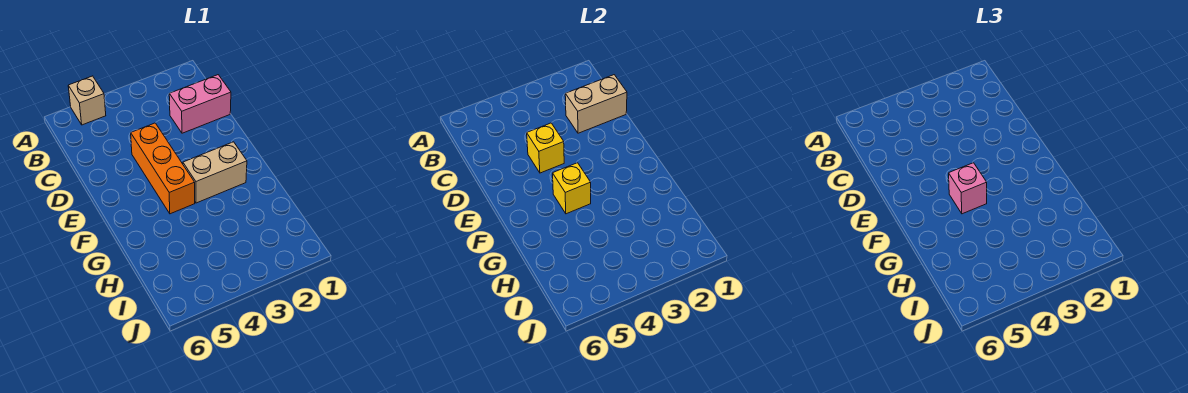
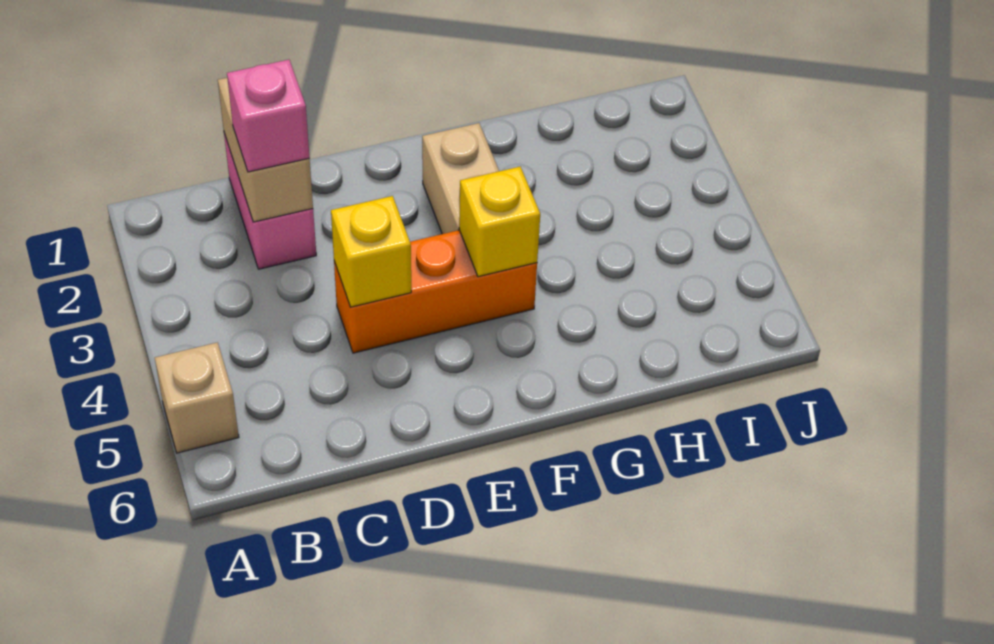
pink brick F4 level 3 -> pink brick C2 level 3

